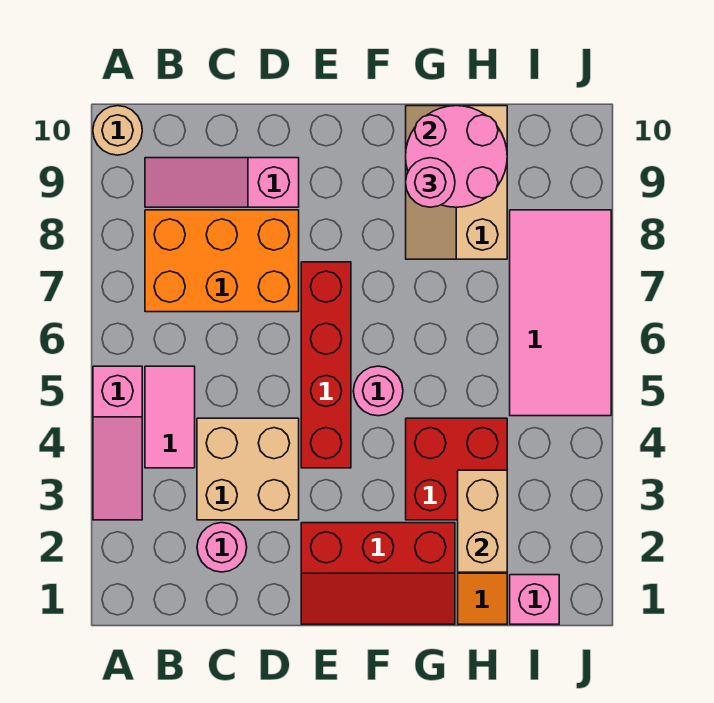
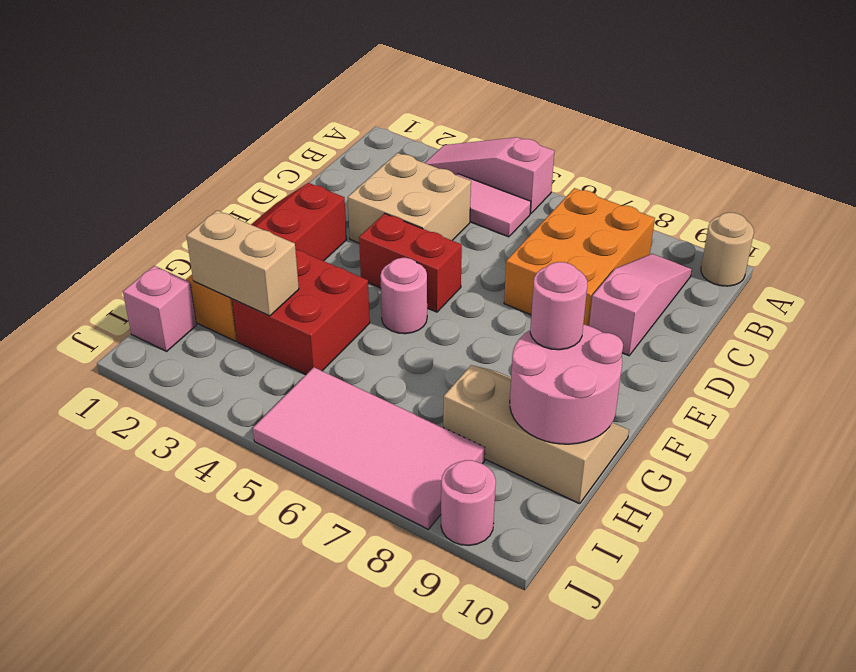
pink round brick C2 level 1 -> pink round brick J9 level 1
red brick E4:E7 level 1 -> red brick E4:E5 level 1

